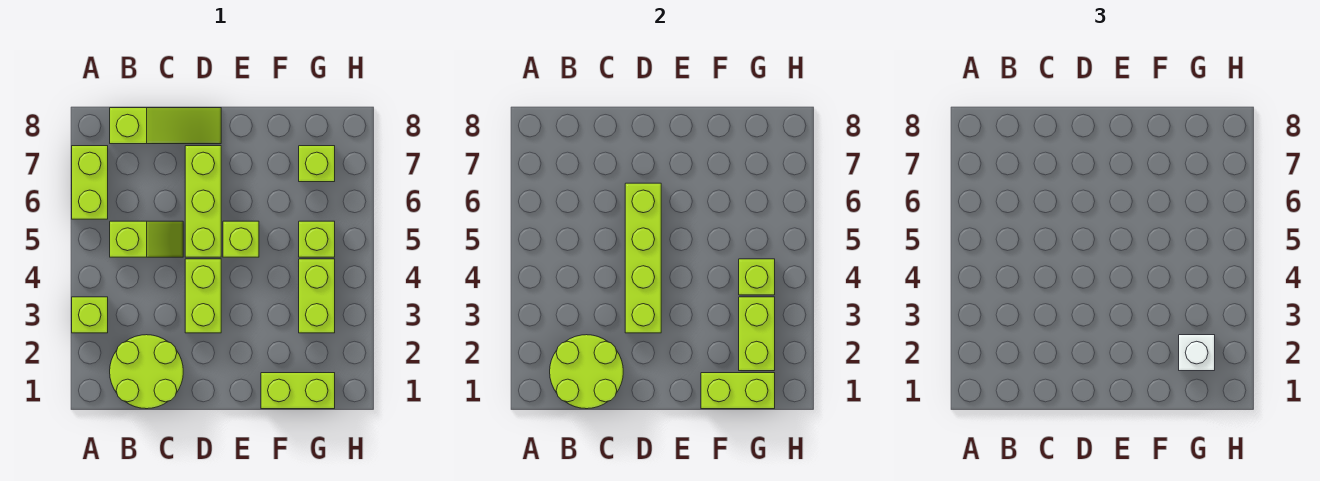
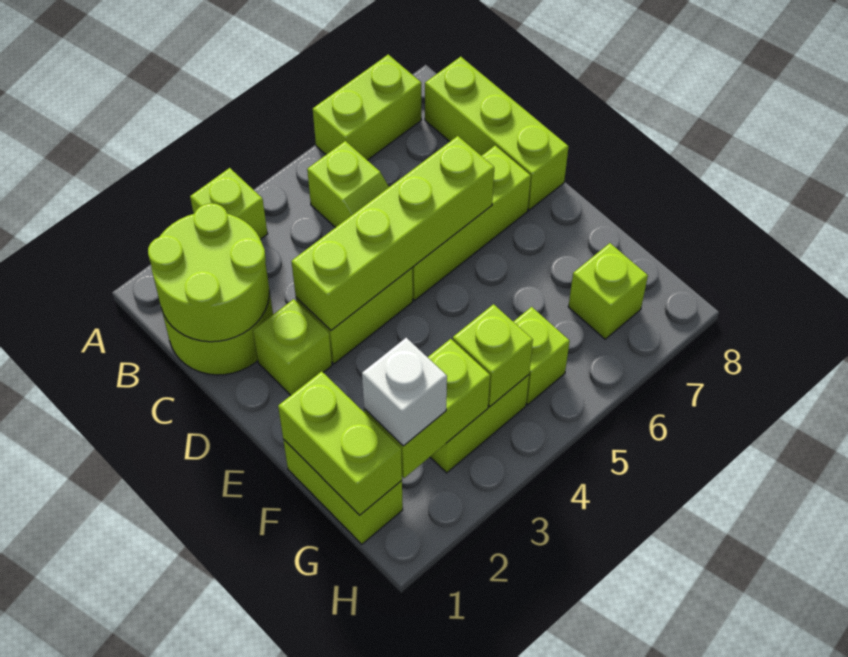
lime slope B8:D8 level 1 top B -> lime brick B8:D8 level 1
lime brick E5 level 1 -> lime brick D2 level 1

